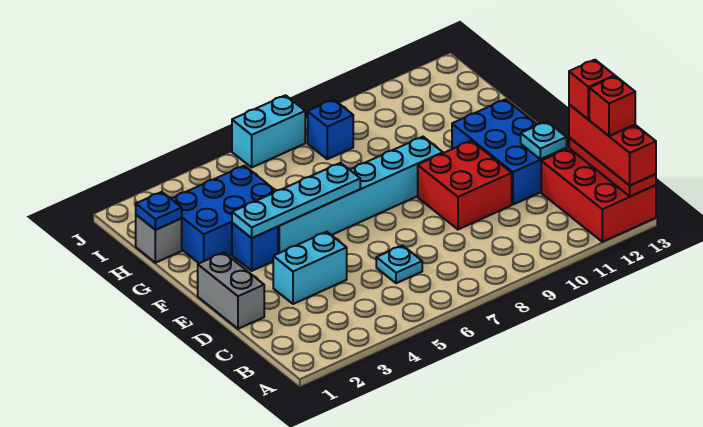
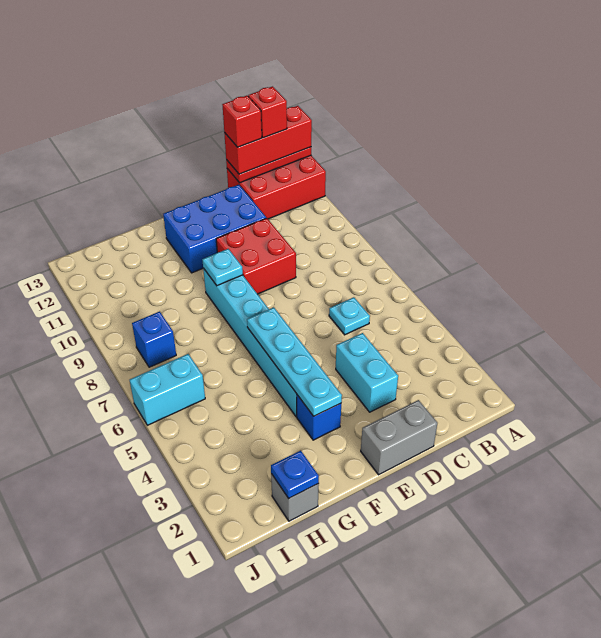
cyan plate D12 level 2 -> cyan plate F9 level 2
blue brick G2:H4 level 1 -> none
cyan brick J6:J7 level 1 -> cyan brick I6:J6 level 1

